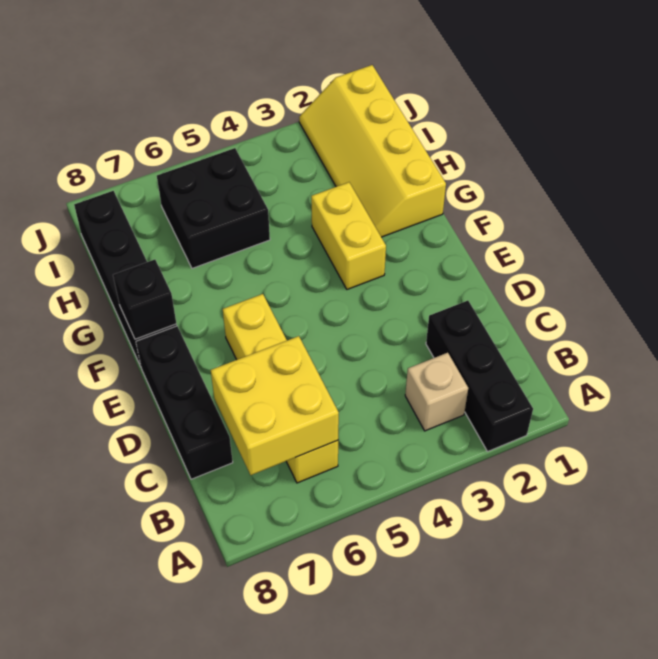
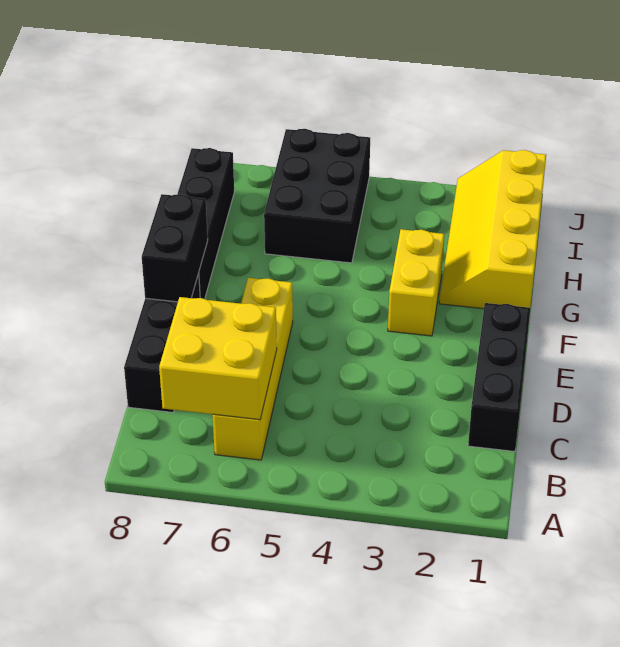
black brick A2:C2 level 1 -> black brick C1:E1 level 1
tan brick B3 level 1 -> none
black brick F8 level 2 -> black brick E8:F8 level 2
black brick H5:I6 level 1 -> black brick H5:J6 level 1

